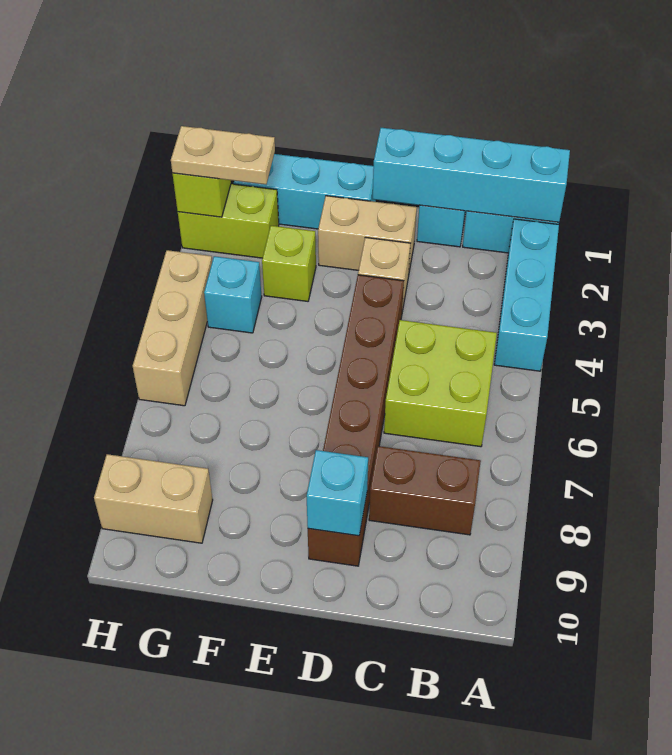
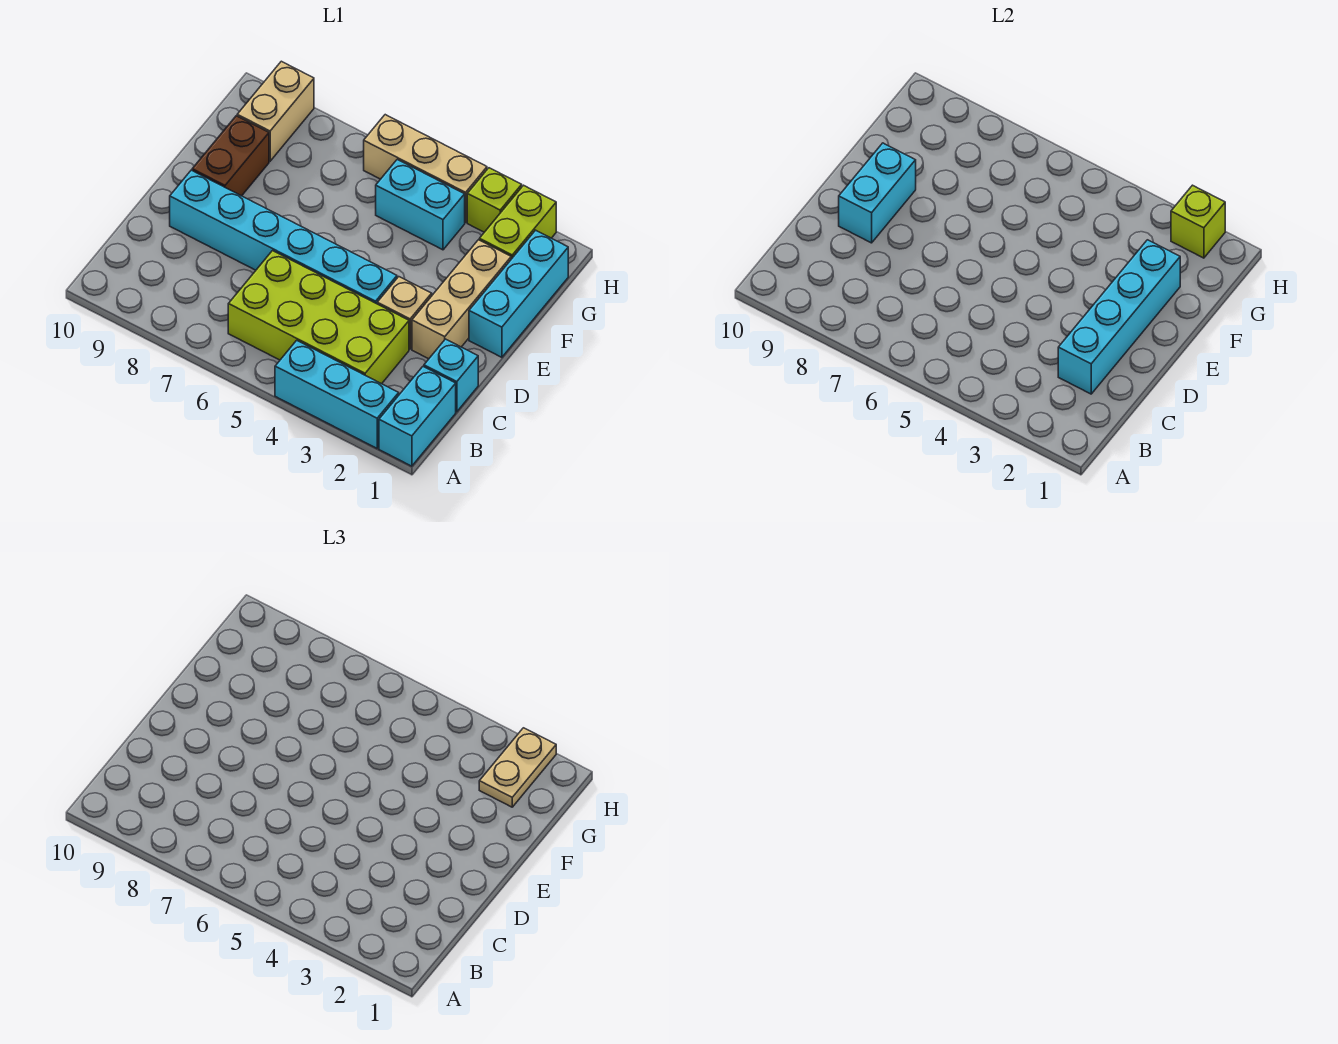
cyan brick A1:D1 level 2 -> cyan brick C2:F2 level 2
lime brick B5:C6 level 1 -> lime brick B3:C6 level 1
brown brick B8:C8 level 1 -> brown brick E9:F9 level 1
tan brick D2:E2 level 1 -> tan brick D2:F2 level 1
brown brick D4:D9 level 1 -> cyan brick D4:D9 level 1
cyan brick D9 level 2 -> cyan brick D9:E9 level 2
lime brick F3 level 1 -> lime brick H3 level 1
cyan brick G4 level 1 -> cyan brick G4:G5 level 1

